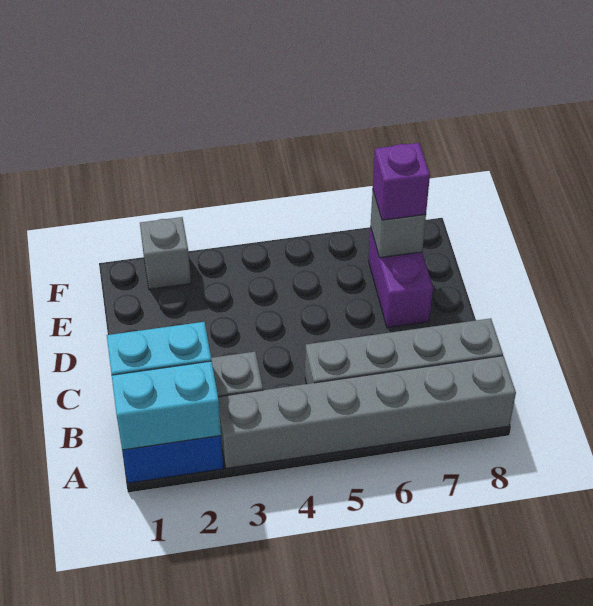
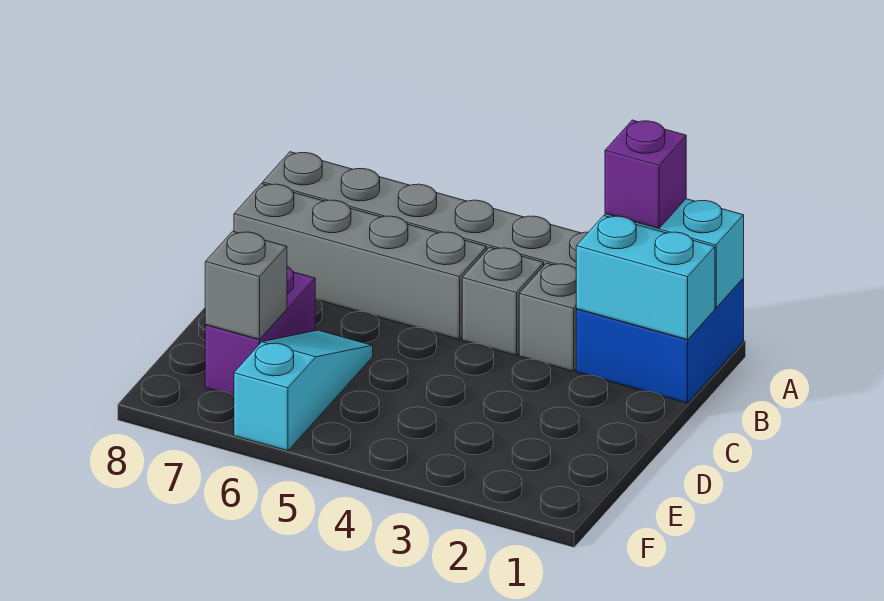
none -> cyan slope D6:F6 level 1 top F
purple brick E7 level 3 -> purple brick A2 level 3
grey brick F2 level 1 -> grey brick B4 level 1

